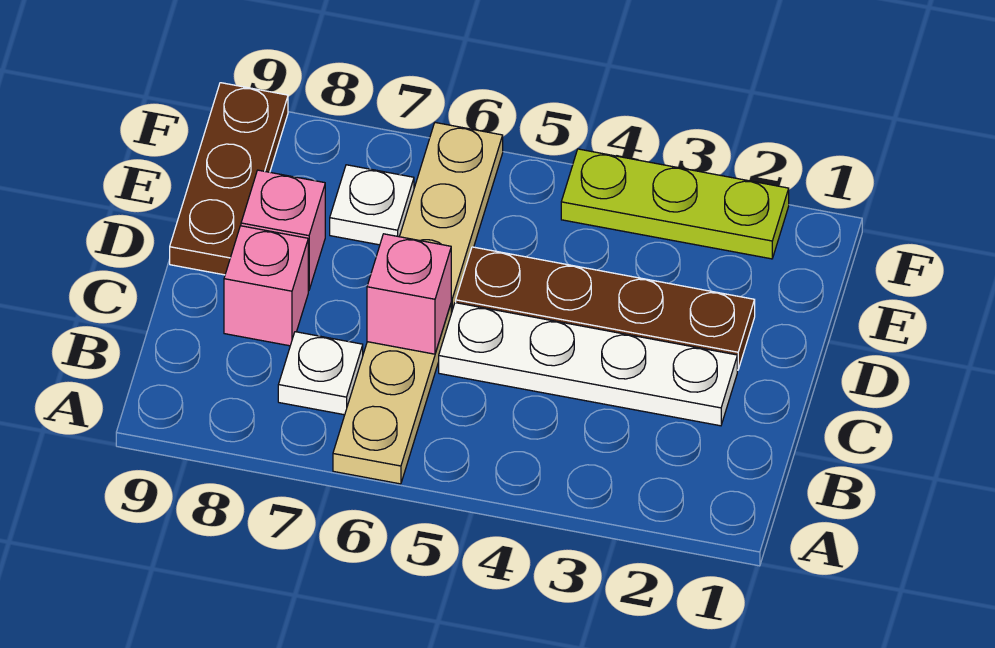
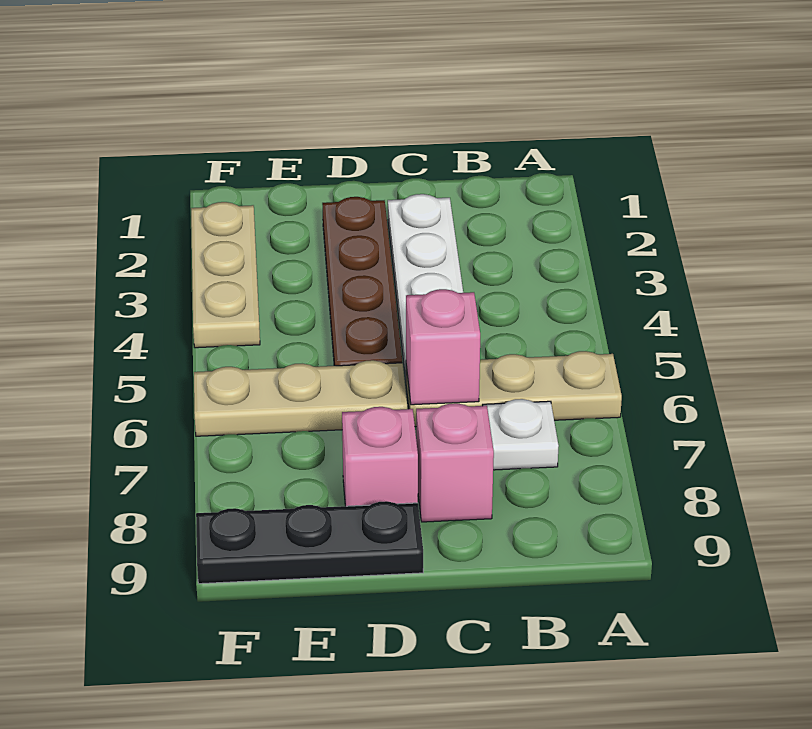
brown plate D9:F9 level 1 -> black plate D9:F9 level 1
white plate E7 level 1 -> none
lime plate F2:F4 level 1 -> tan plate F2:F4 level 1

